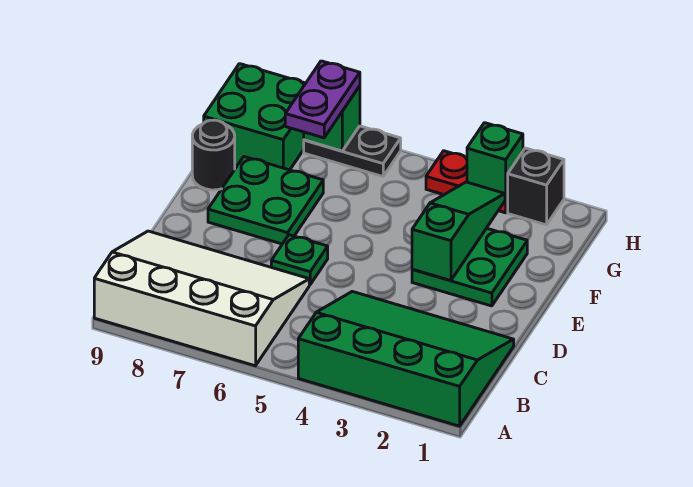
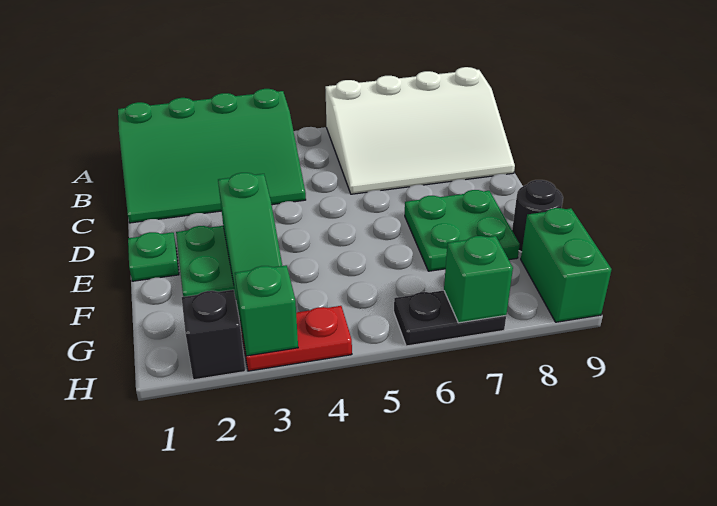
green plate D6 level 1 -> green plate E1 level 1
purple plate G7:H7 level 3 -> none
green brick G8:H9 level 1 -> green brick G9:H9 level 1

